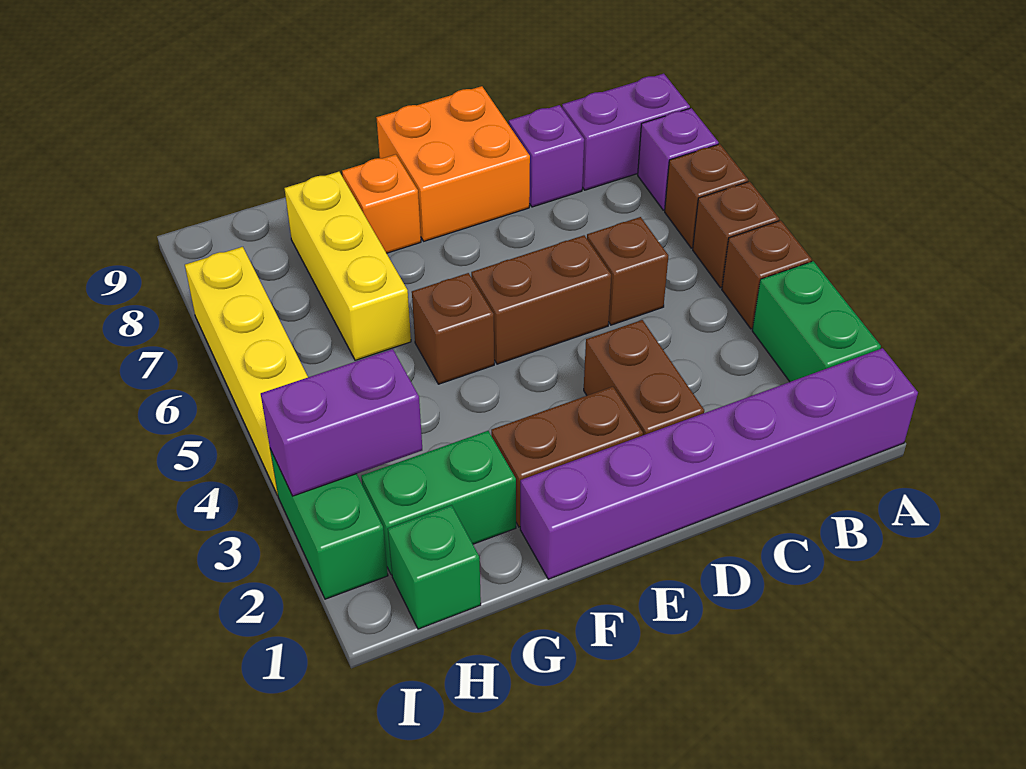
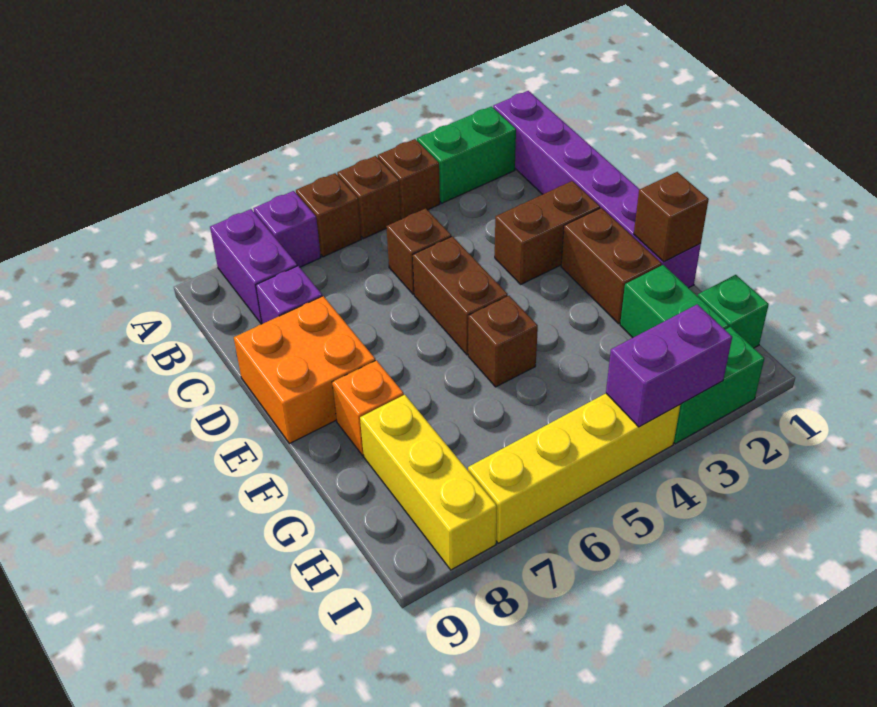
none -> brown brick F1 level 2
yellow brick G6:G8 level 1 -> yellow brick G8:I8 level 1
purple brick H3:I3 level 2 -> purple brick I3:I4 level 2

